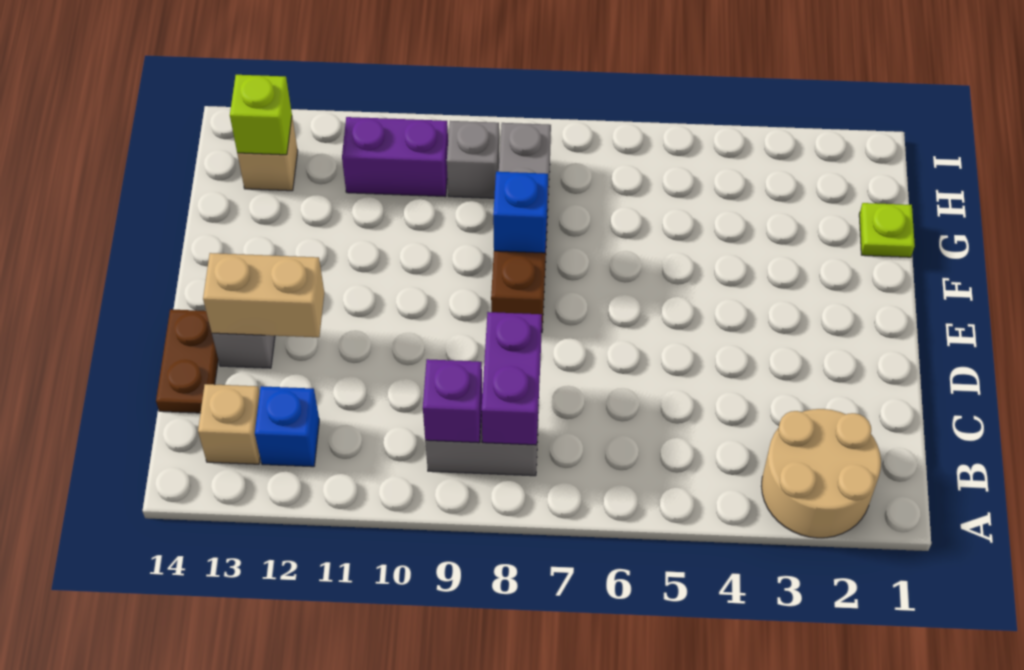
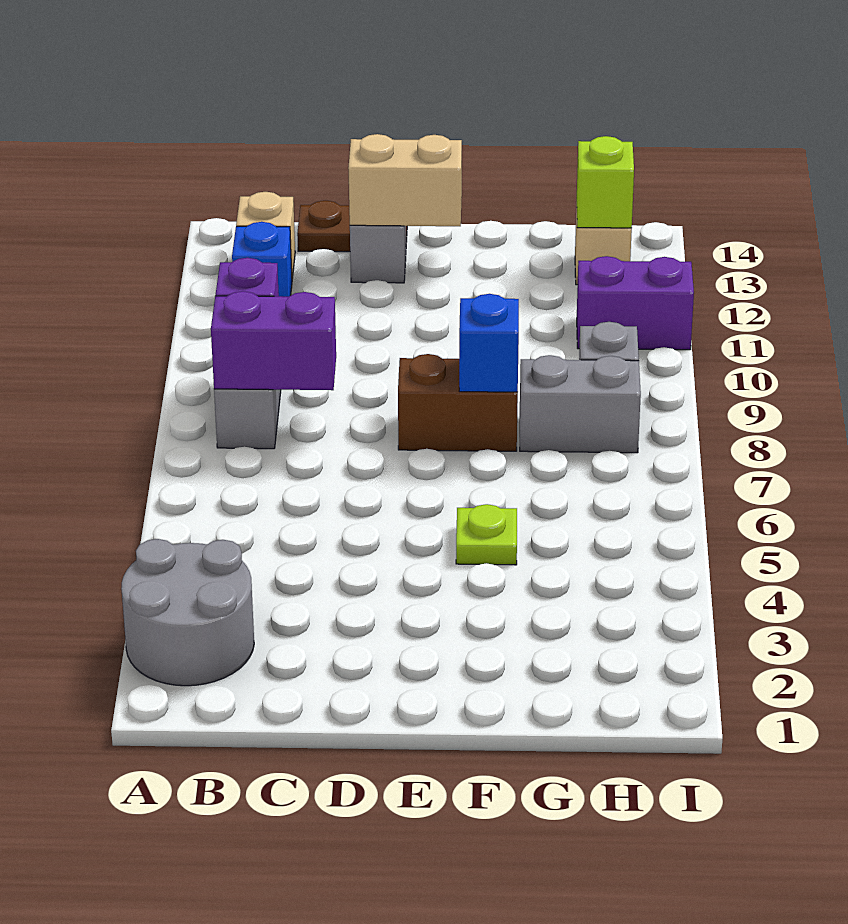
tan round brick A2:B3 level 1 -> grey round brick A2:B3 level 1
tan brick D12:D13 level 2 -> tan brick D13:E13 level 2
lime plate G1 level 1 -> lime plate F5 level 1
purple brick H10:H11 level 1 -> purple brick H11:I11 level 1

